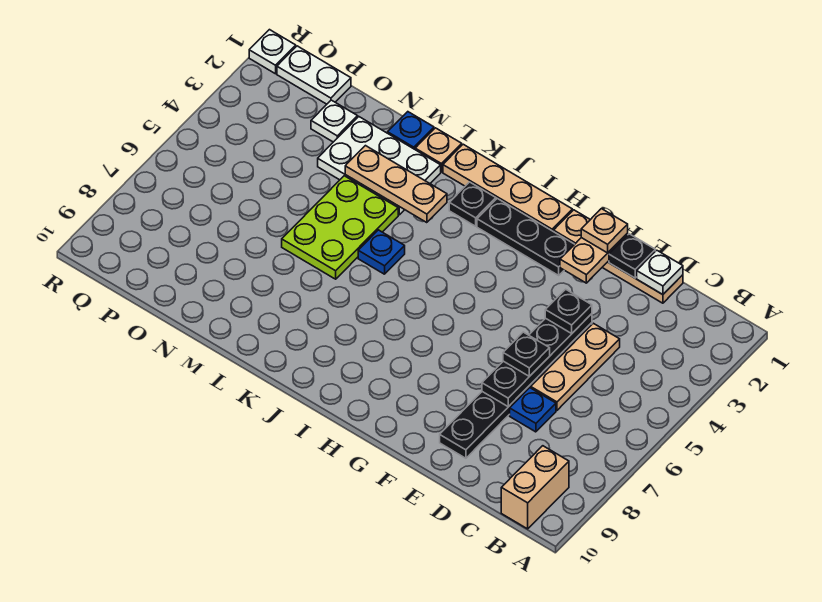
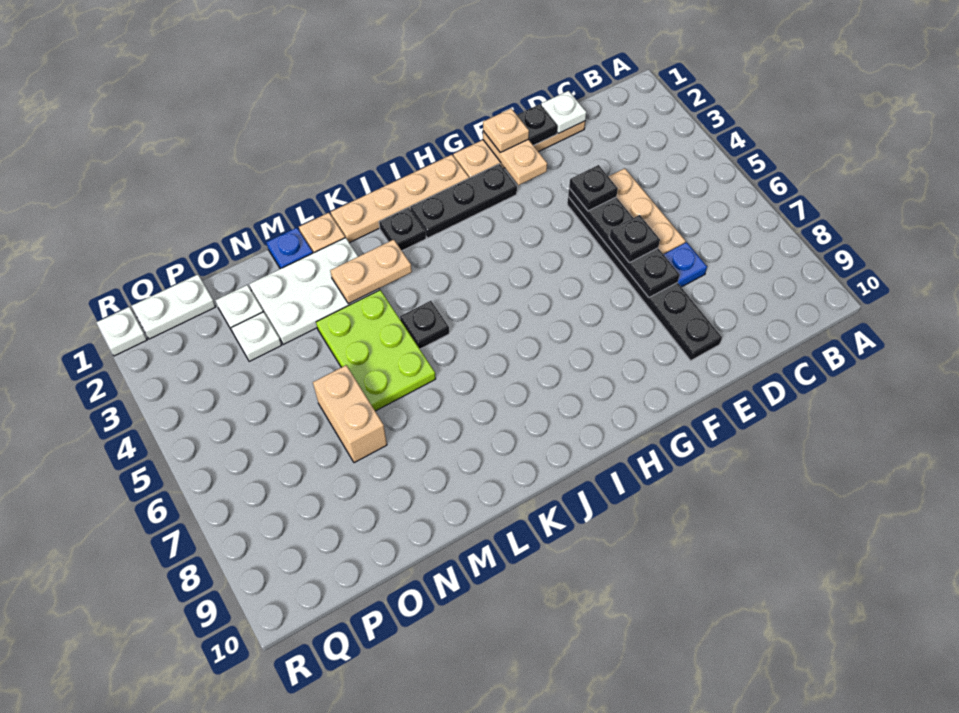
tan brick B9:B10 level 1 -> tan brick N6:N7 level 1
tan plate K3:M3 level 2 -> tan plate K3:L3 level 2
blue plate K5 level 1 -> black plate K5 level 1
none -> white plate O3 level 1

